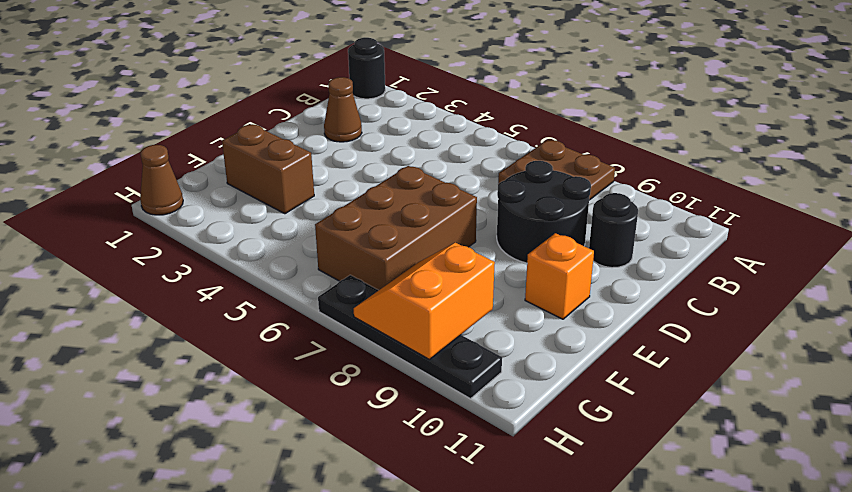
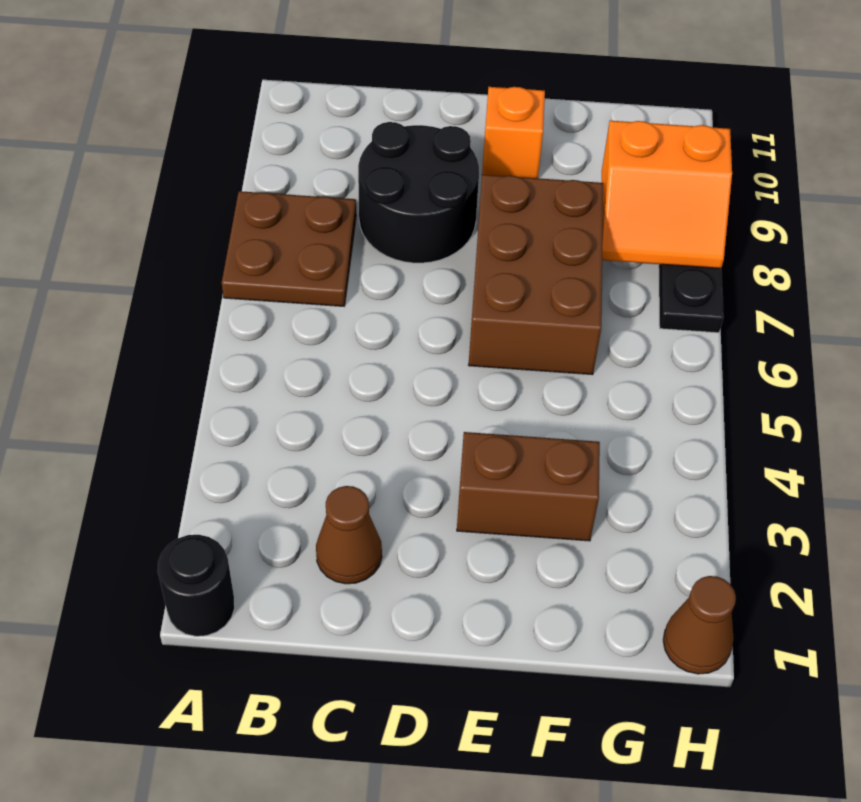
black round brick C10 level 1 -> none
brown brick E6:G7 level 1 -> brown brick E6:F8 level 1
brown brick F2:F3 level 1 -> brown brick E3:F3 level 1

